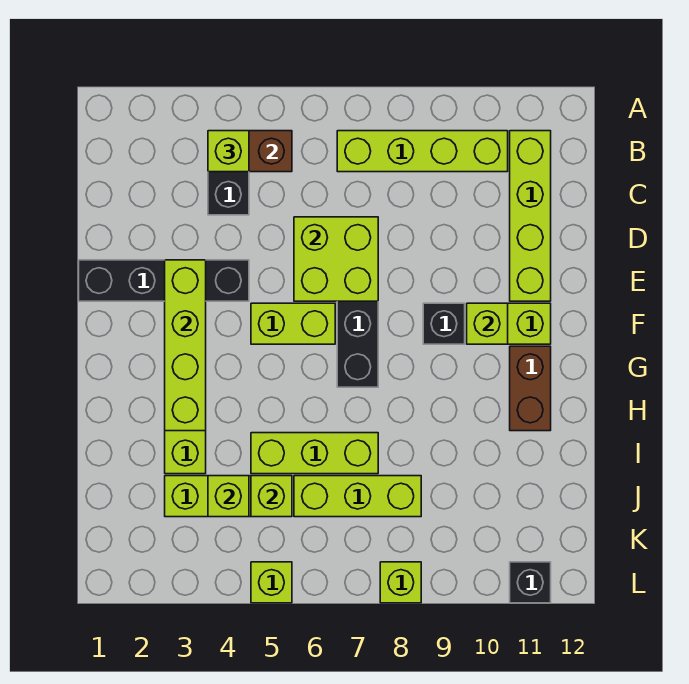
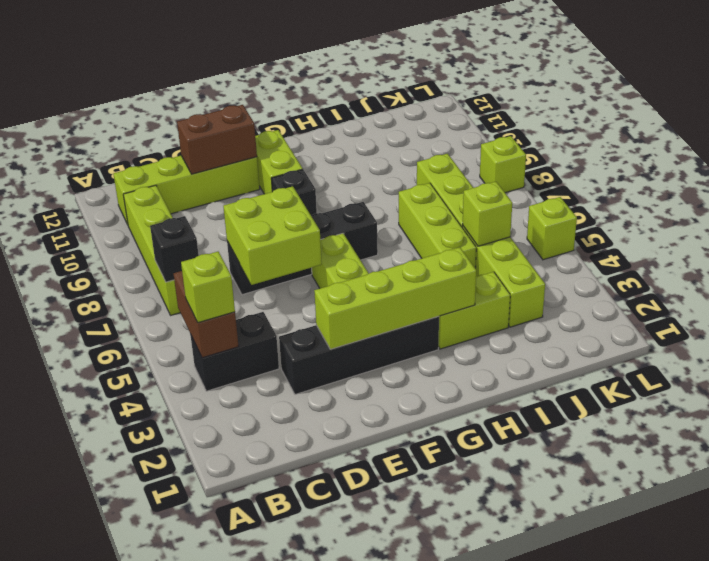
black brick E1:E4 level 1 -> black brick D3:G3 level 1
lime brick F10 level 2 -> none
brown brick G11:H11 level 1 -> brown brick D11:E11 level 2
lime brick J4 level 2 -> none
black brick L11 level 1 -> black brick B7 level 2

